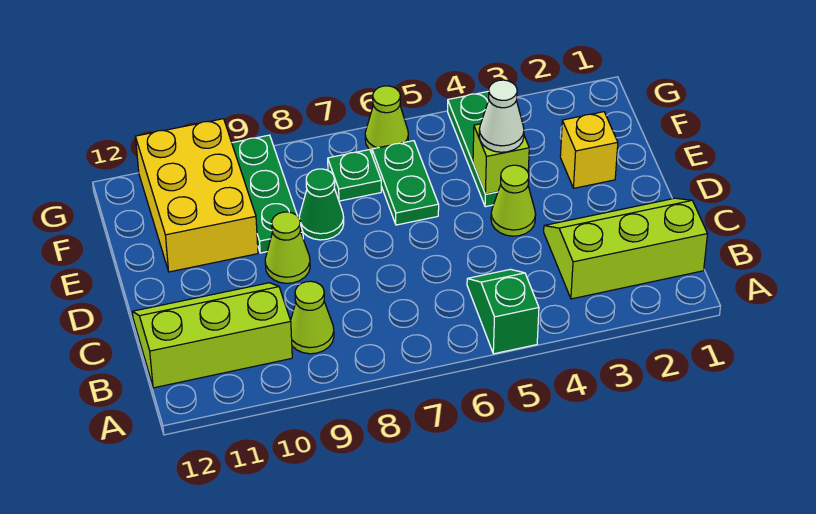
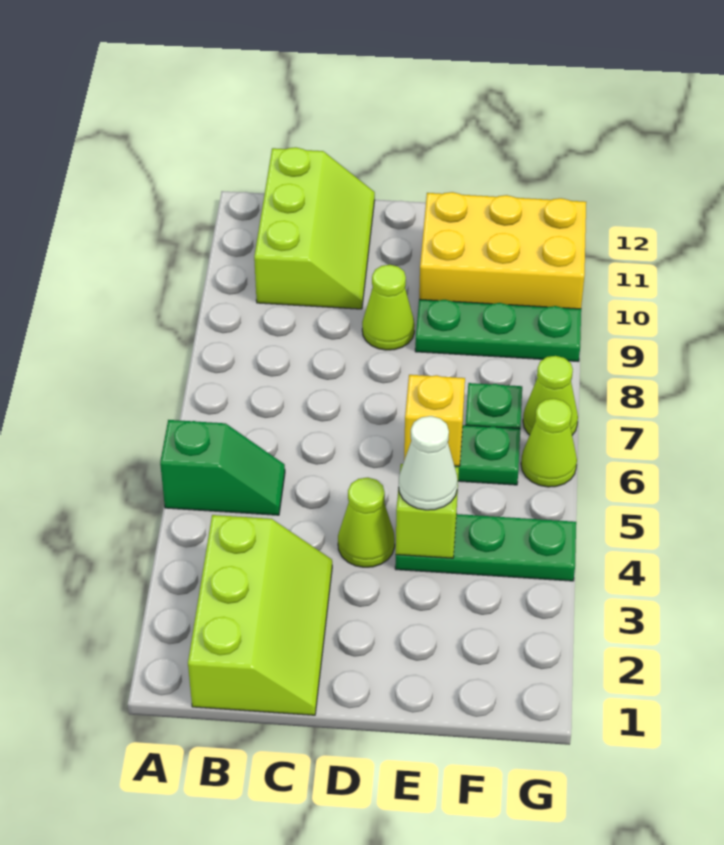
lime cone B9 level 1 -> lime cone G7 level 1
yellow brick E2 level 1 -> yellow brick E6 level 2
green cone E8 level 1 -> none

